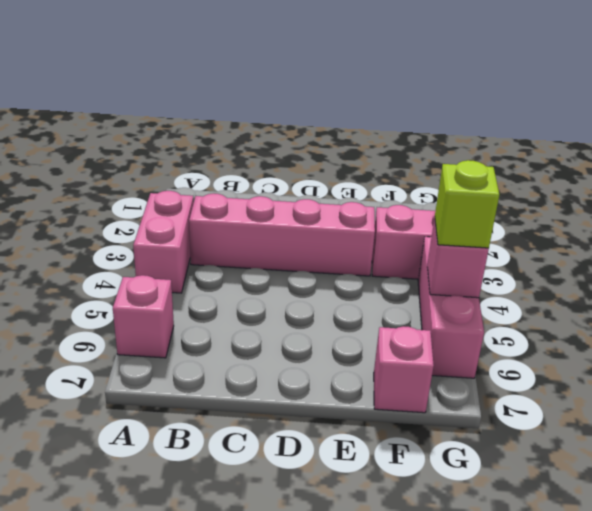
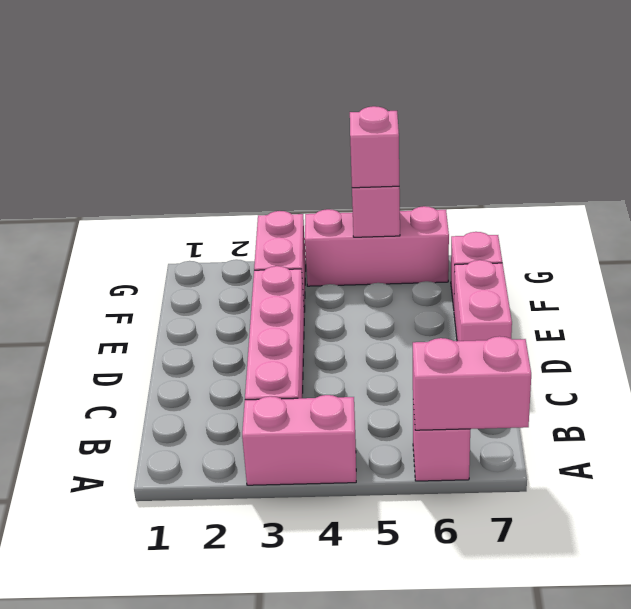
none -> pink brick A6:A7 level 2
none -> pink brick D7:E7 level 1
lime brick G5 level 3 -> pink brick G5 level 3

